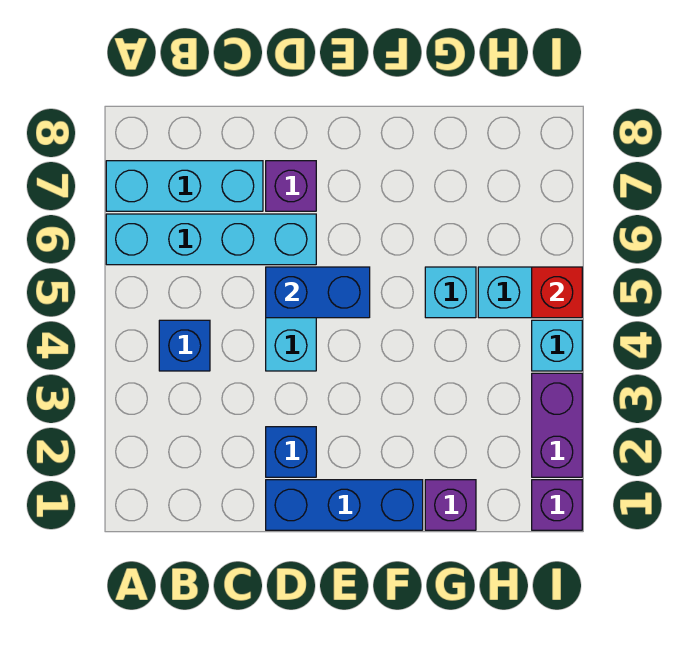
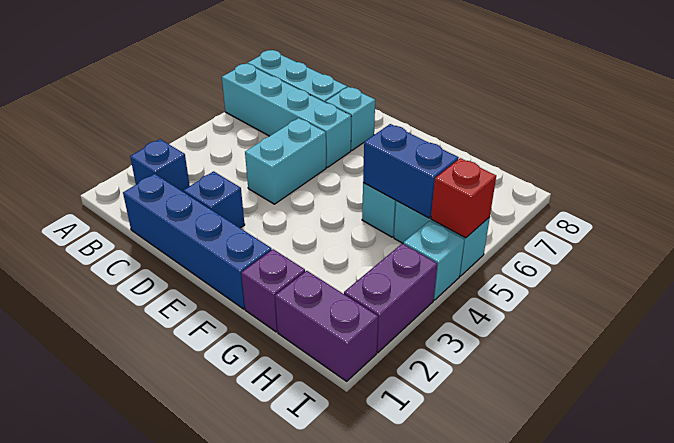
blue brick B4 level 1 -> blue brick B2 level 1
blue brick D1:F1 level 1 -> blue brick C1:F1 level 1
blue brick D5:E5 level 2 -> blue brick G5:H5 level 2
purple brick D7 level 1 -> cyan brick D7 level 1
purple brick I1 level 1 -> purple brick H1:I1 level 1

